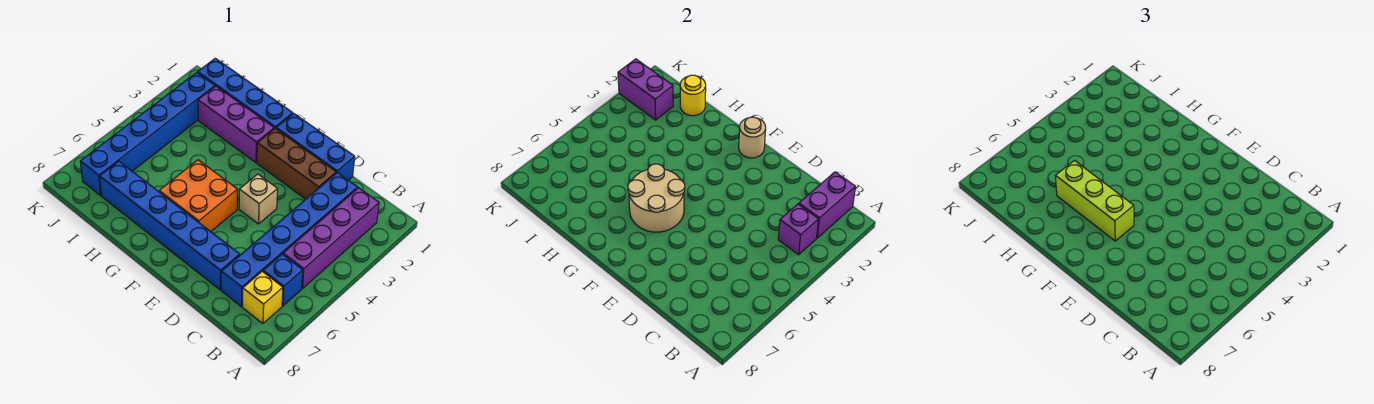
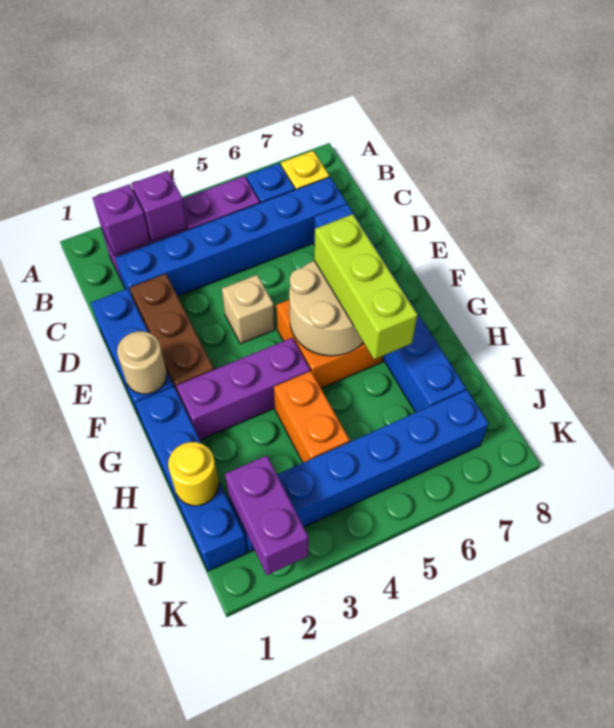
purple brick B1:B2 level 2 -> purple brick B2 level 2
purple brick G2:I2 level 1 -> purple brick G2:G4 level 1
none -> orange brick H4:I4 level 1

